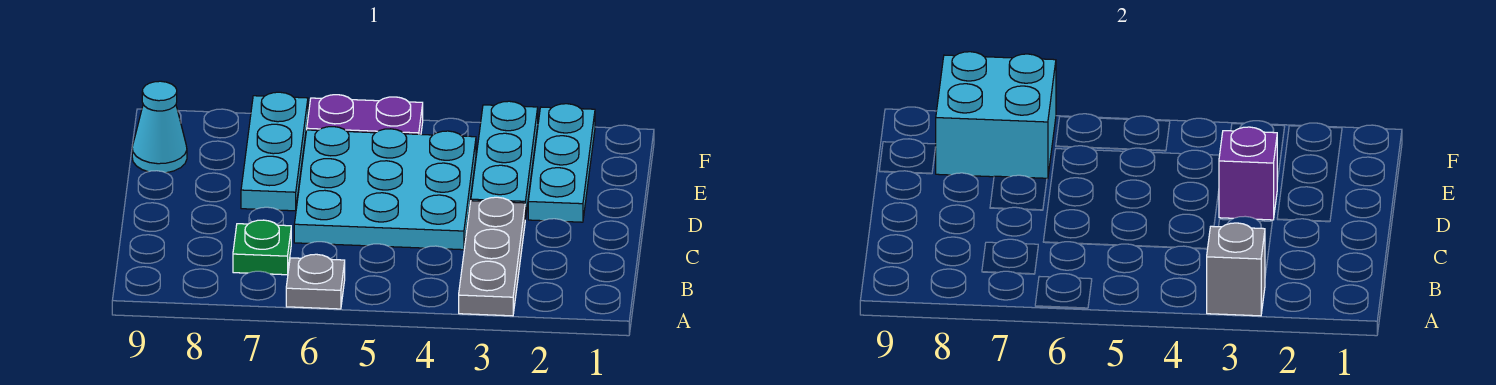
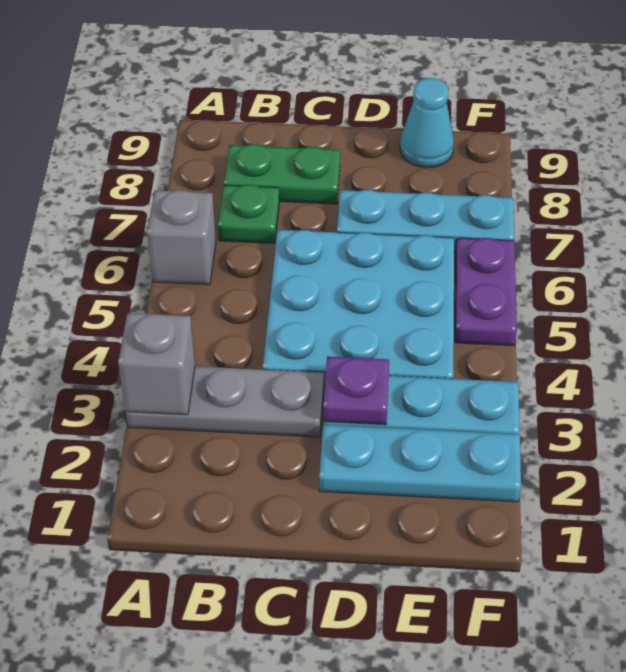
grey plate A6 level 1 -> grey brick A6 level 1
none -> green plate B8:C8 level 1
purple brick D3 level 2 -> purple plate D3 level 2
cyan brick E7:F8 level 2 -> none

